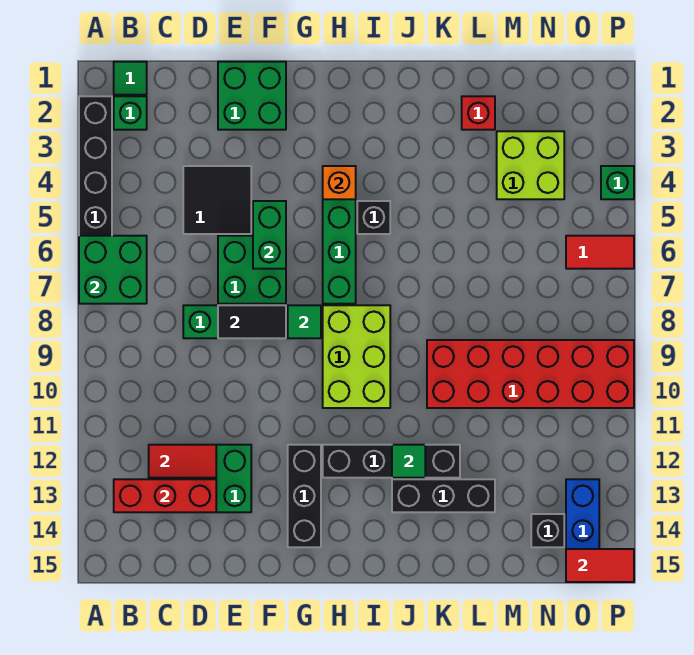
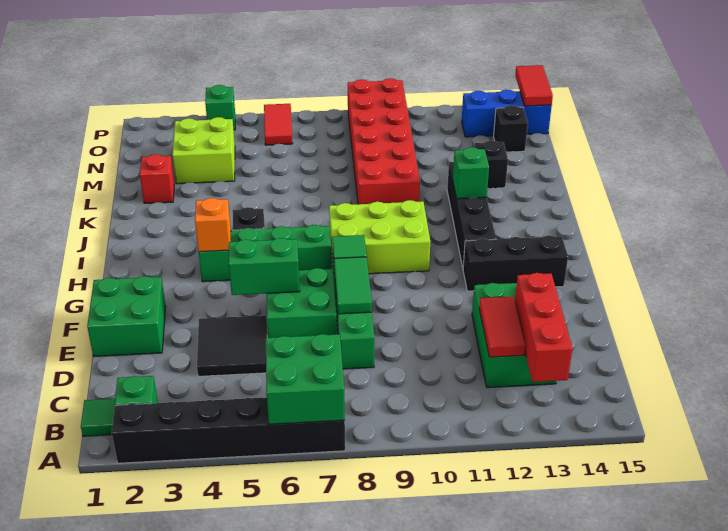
black tile E8:F8 level 2 -> green tile E8:F8 level 2
green tile J12 level 2 -> green brick J12 level 2
black brick J13:L13 level 1 -> black brick L13 level 1

